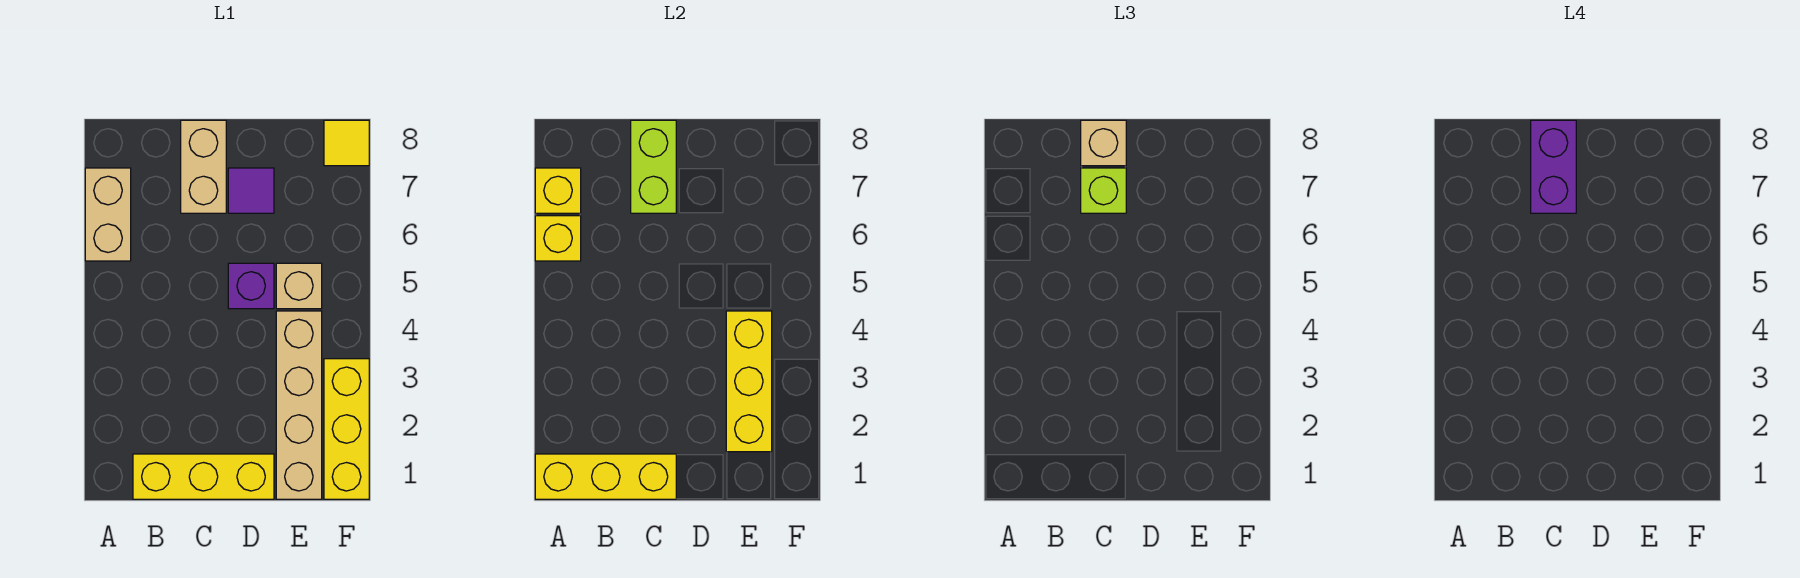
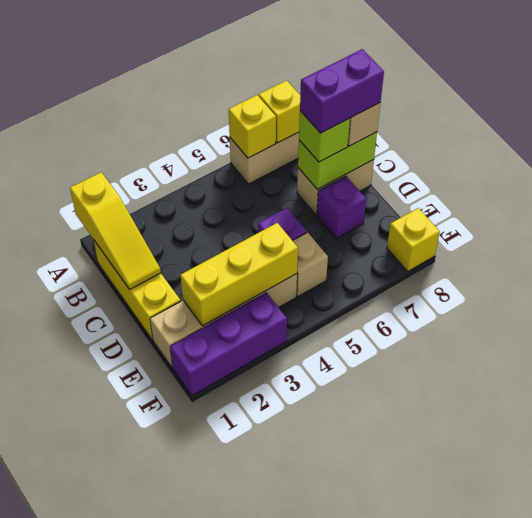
yellow brick A1:C1 level 2 -> yellow slope A1:C1 level 2 top A
purple tile D7 level 1 -> purple brick D7 level 1
yellow brick F1:F3 level 1 -> purple brick F1:F3 level 1
yellow tile F8 level 1 -> yellow brick F8 level 1

